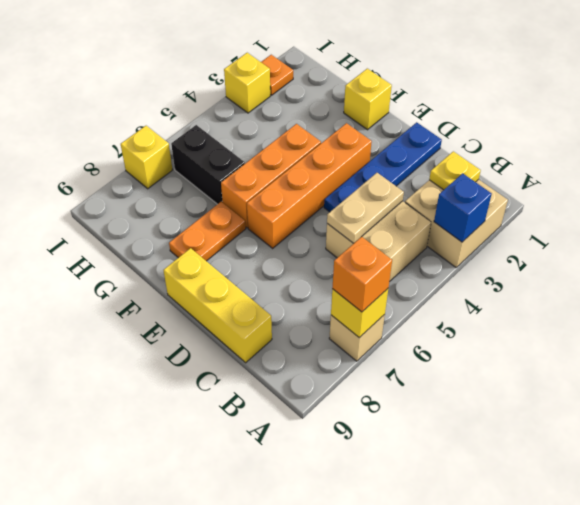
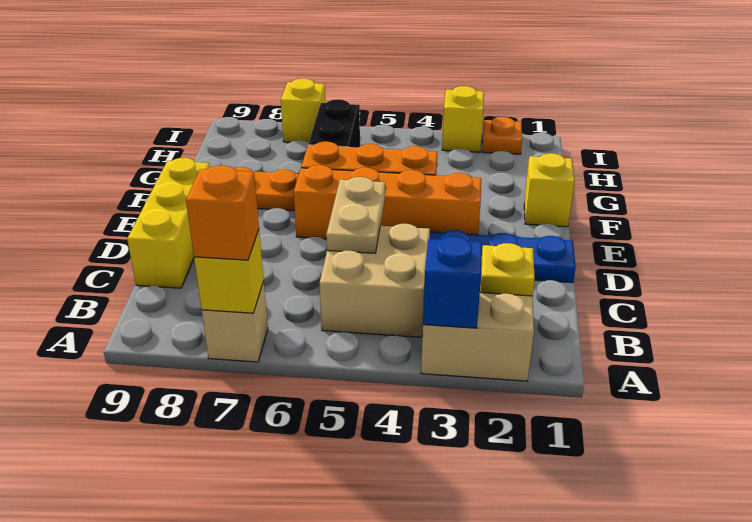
tan plate C4:C5 level 2 -> tan plate C5:D5 level 2

